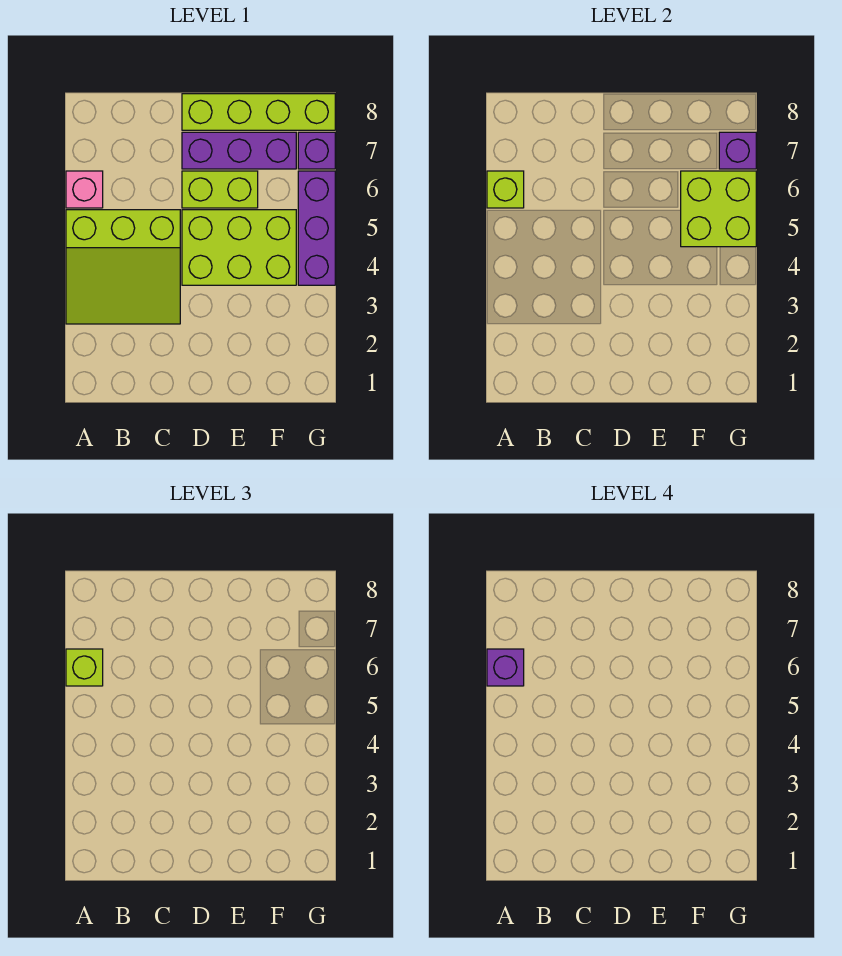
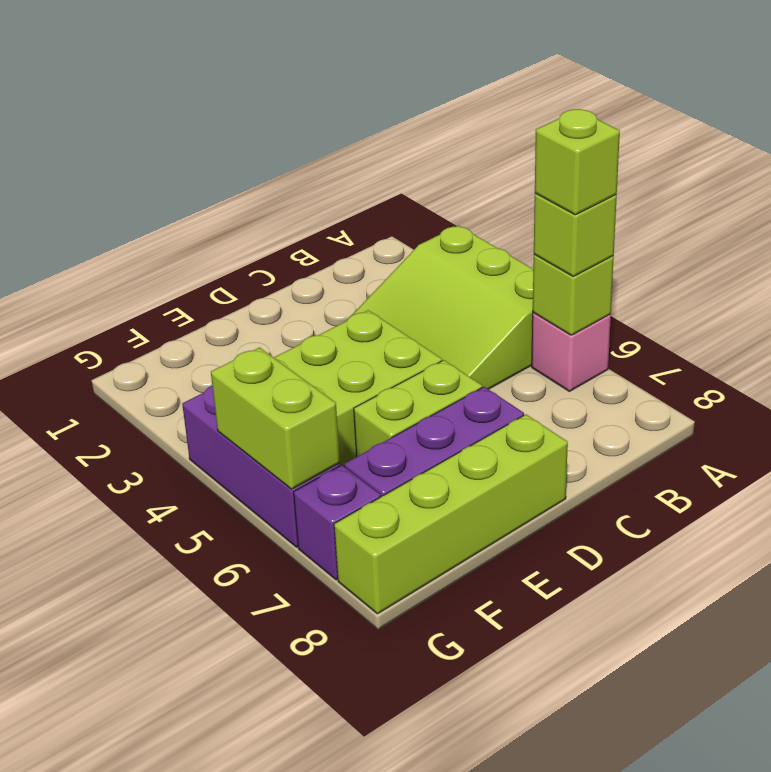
lime slope A3:C5 level 1 top 5 -> lime slope A3:C5 level 1 top A
purple brick A6 level 4 -> lime brick A6 level 4
lime brick F5:G6 level 2 -> lime brick G5:G6 level 2
purple brick G7 level 2 -> none

